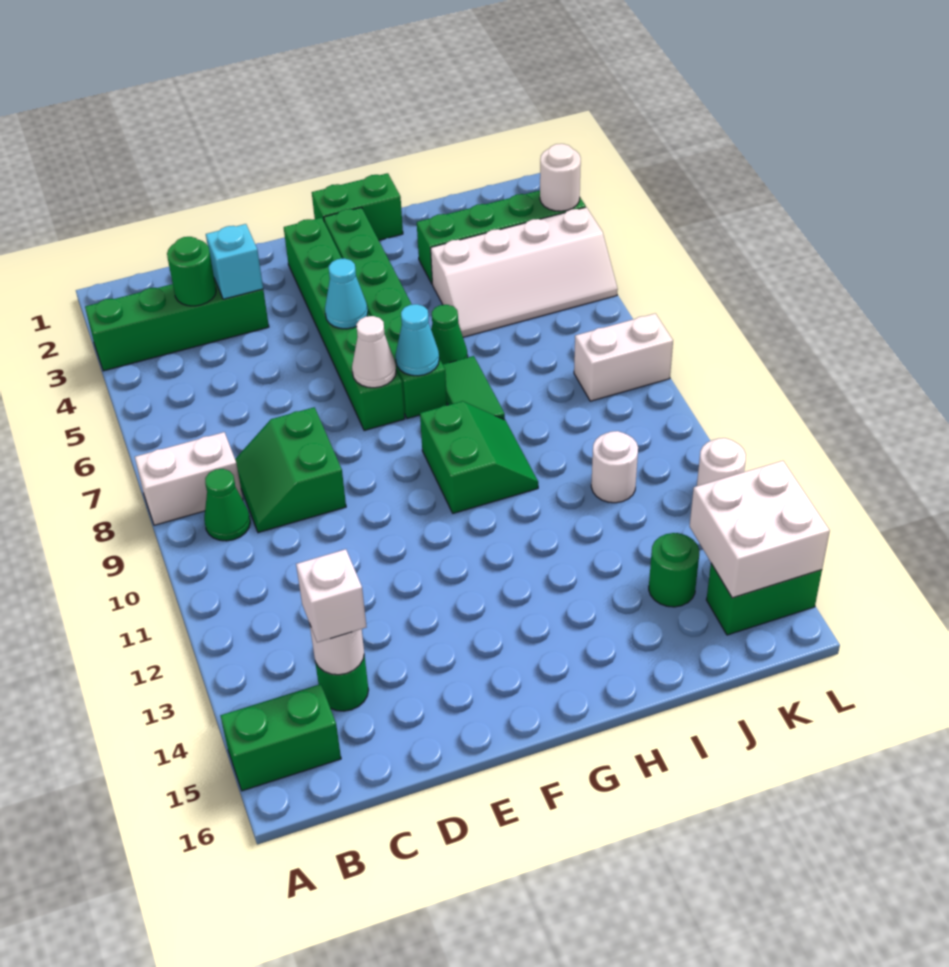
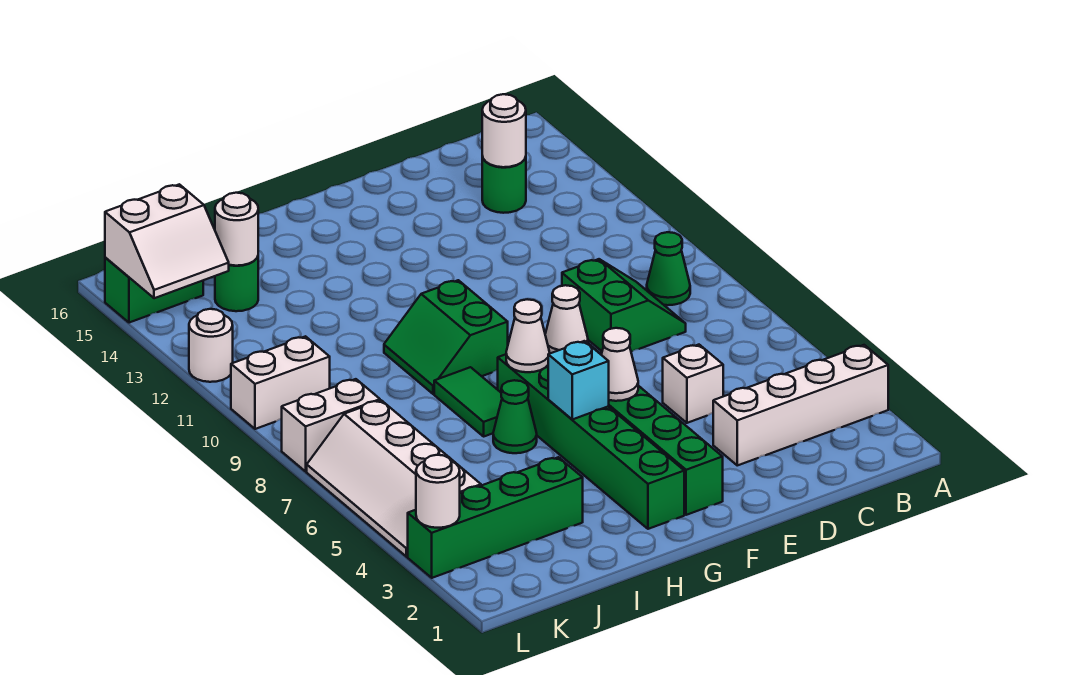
green brick A3:D3 level 1 -> white brick A3:D3 level 1
white brick A8:B8 level 1 -> white brick K10:L10 level 1
green brick A15:B15 level 1 -> none
green round brick C3 level 2 -> none
white brick C14 level 3 -> white brick D5 level 1
cyan brick D3 level 2 -> cyan brick G5 level 2
cyan cone F5 level 2 -> white cone F5 level 2
green brick G1:H1 level 1 -> none
cyan cone G7 level 2 -> white cone G7 level 2
white slope I4:L5 level 1 top 4 -> white slope K4:L7 level 1 top K
white round brick J11 level 1 -> white round brick J14 level 2
white brick K14:L15 level 2 -> white slope K14:L15 level 2 top 15

